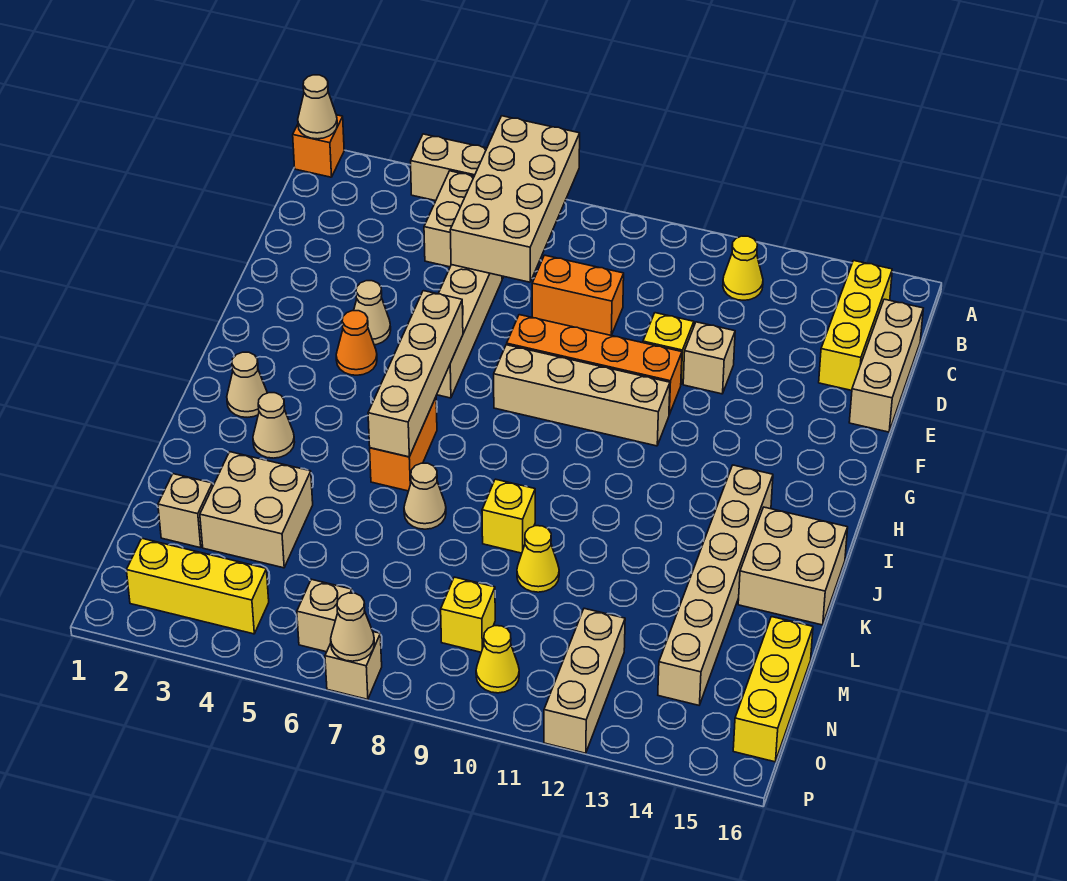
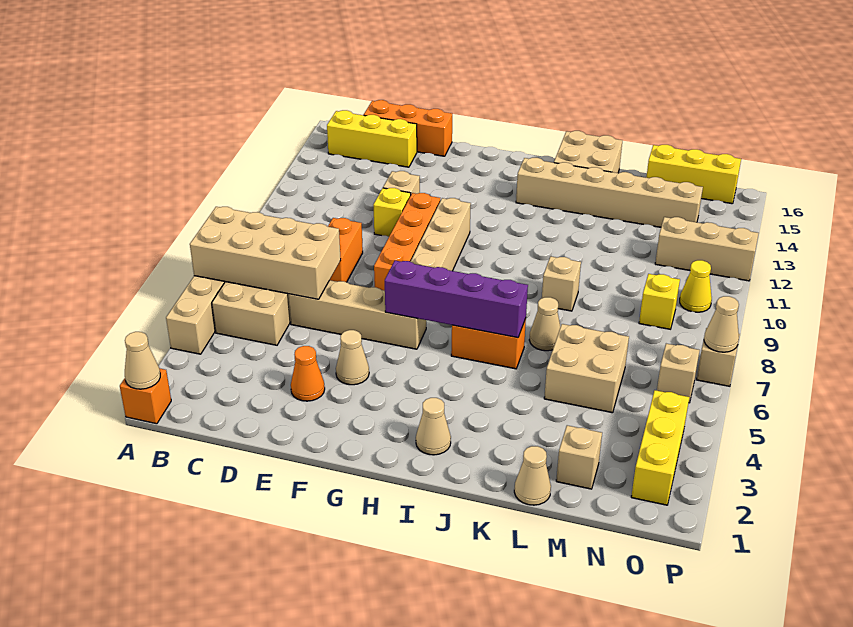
yellow cone B12 level 1 -> none
tan brick C16:E16 level 1 -> orange brick C16:E16 level 1
orange cone G4 level 1 -> orange cone E3 level 1
tan brick G6:J6 level 2 -> purple brick G6:J6 level 2
tan cone J3 level 1 -> tan cone L1 level 1
yellow brick K9 level 1 -> tan brick K9 level 1
tan brick L3:M4 level 1 -> tan brick L5:M6 level 1
yellow cone L10 level 1 -> none

